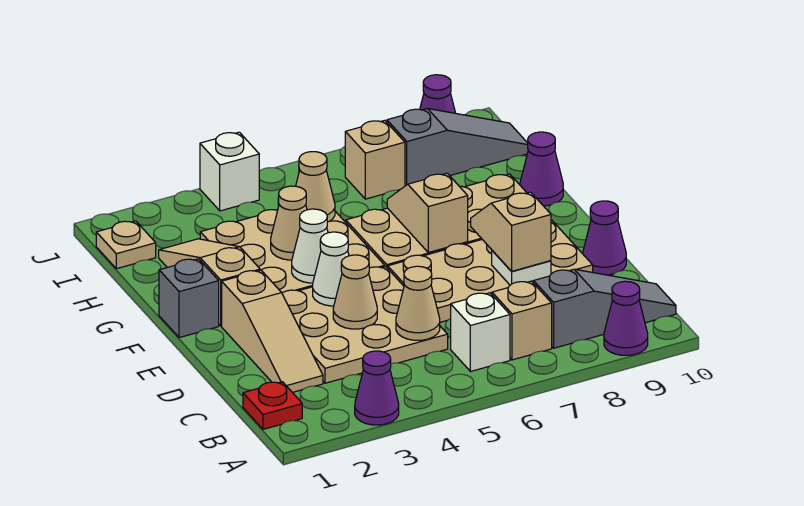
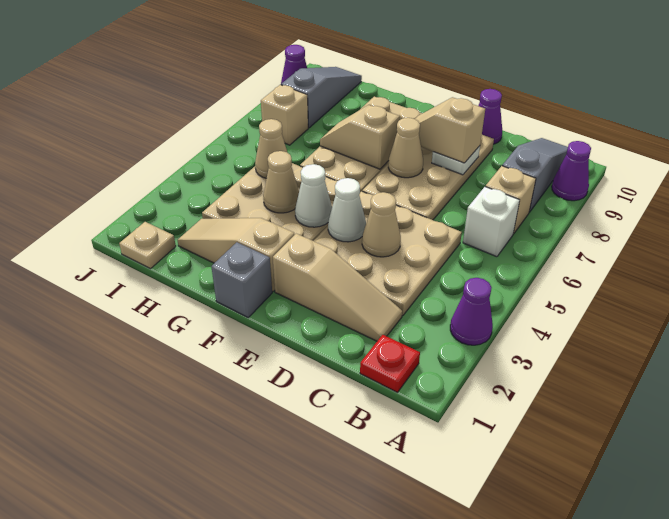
tan cone C5 level 2 -> tan cone E7 level 2
purple cone G10 level 1 -> none
white brick J4 level 1 -> none

